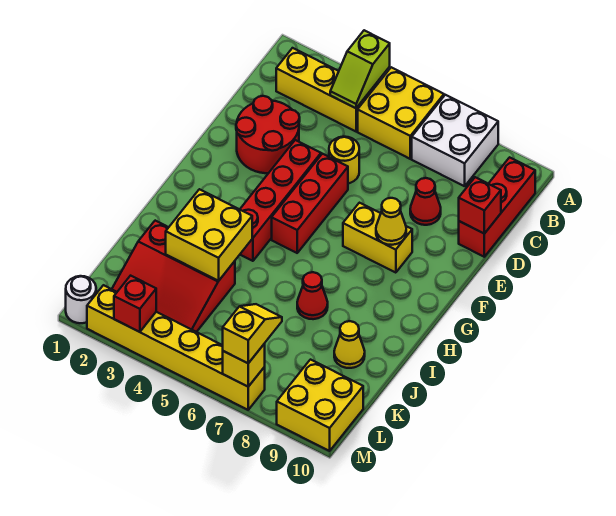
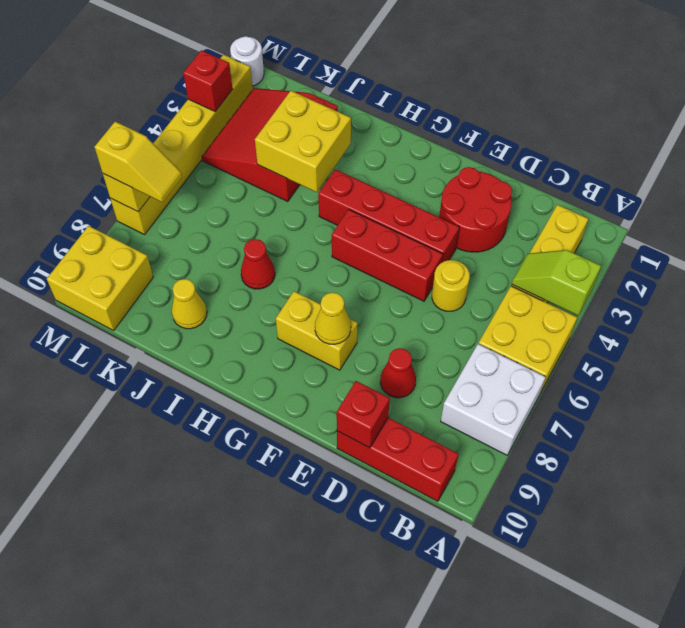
yellow brick F7:F8 level 1 -> yellow brick F8:G8 level 1

